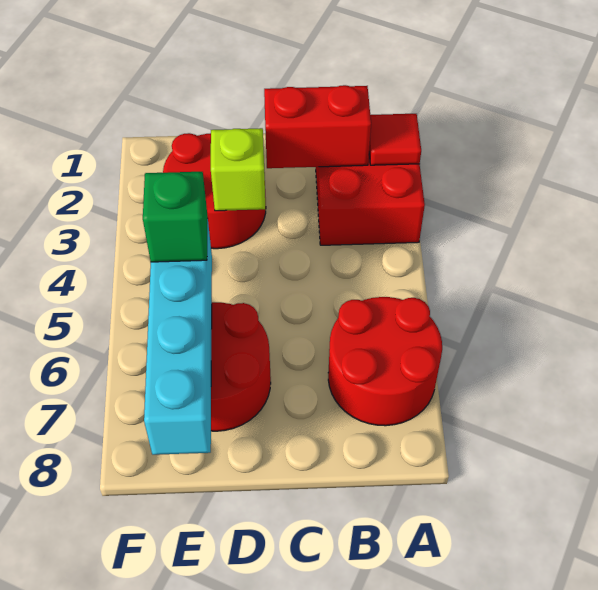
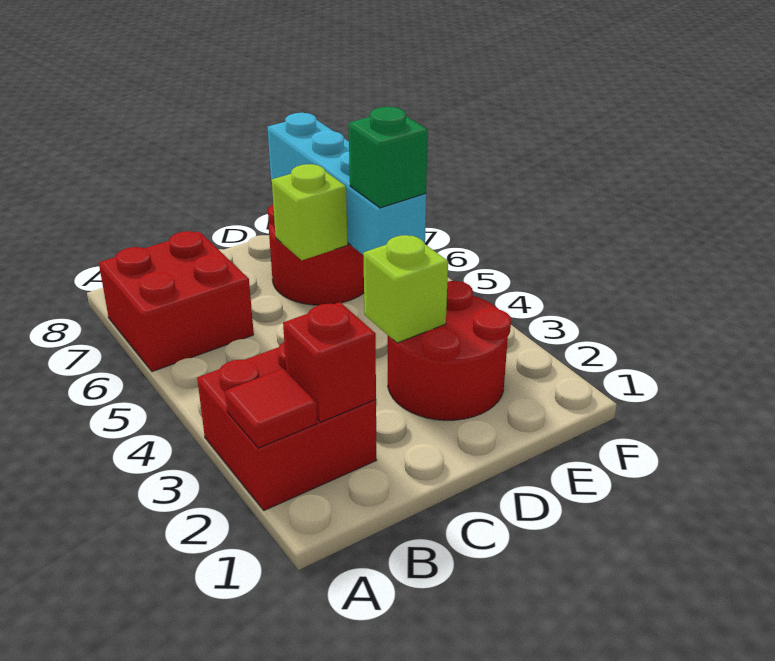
red round brick A6:B7 level 1 -> red brick A6:B7 level 1
red brick B2:C2 level 2 -> red brick B2 level 2
none -> lime brick D6 level 2

